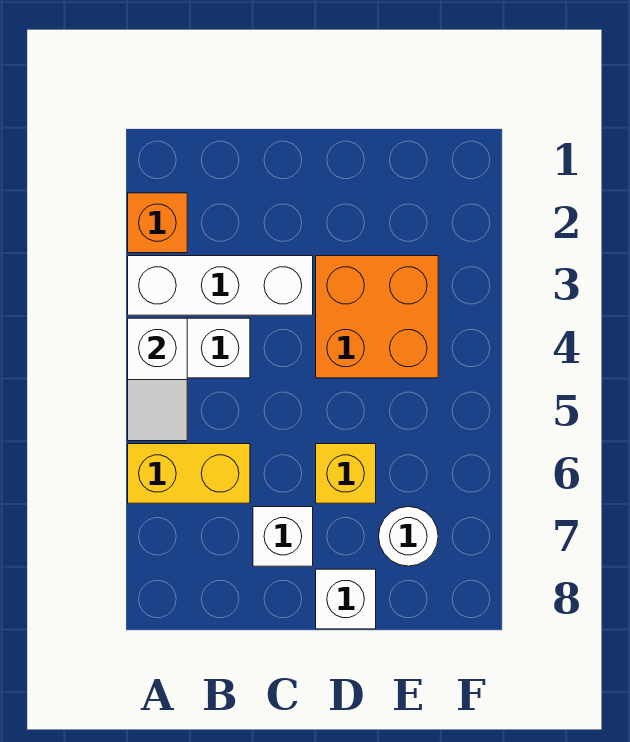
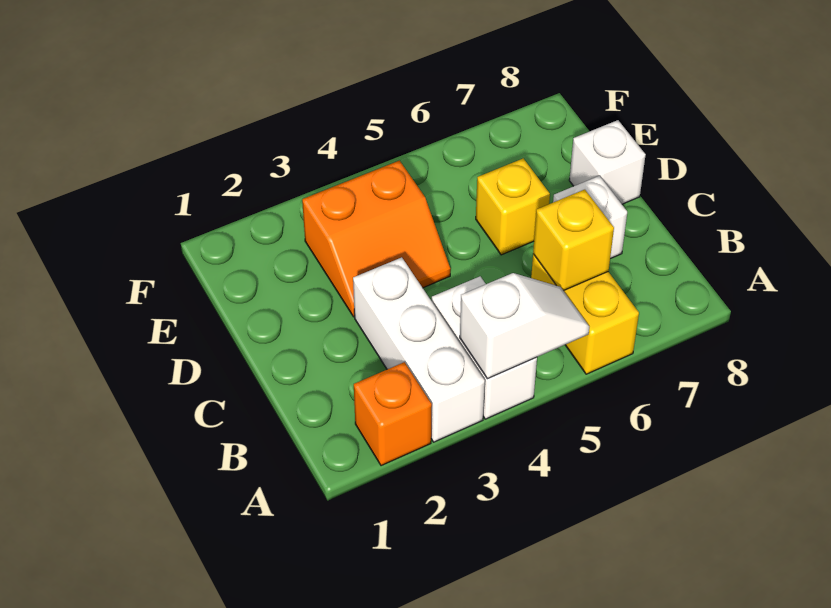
none -> yellow brick B6 level 2
orange brick D3:E4 level 1 -> orange slope D3:E4 level 1 top E
white round brick E7 level 1 -> none

